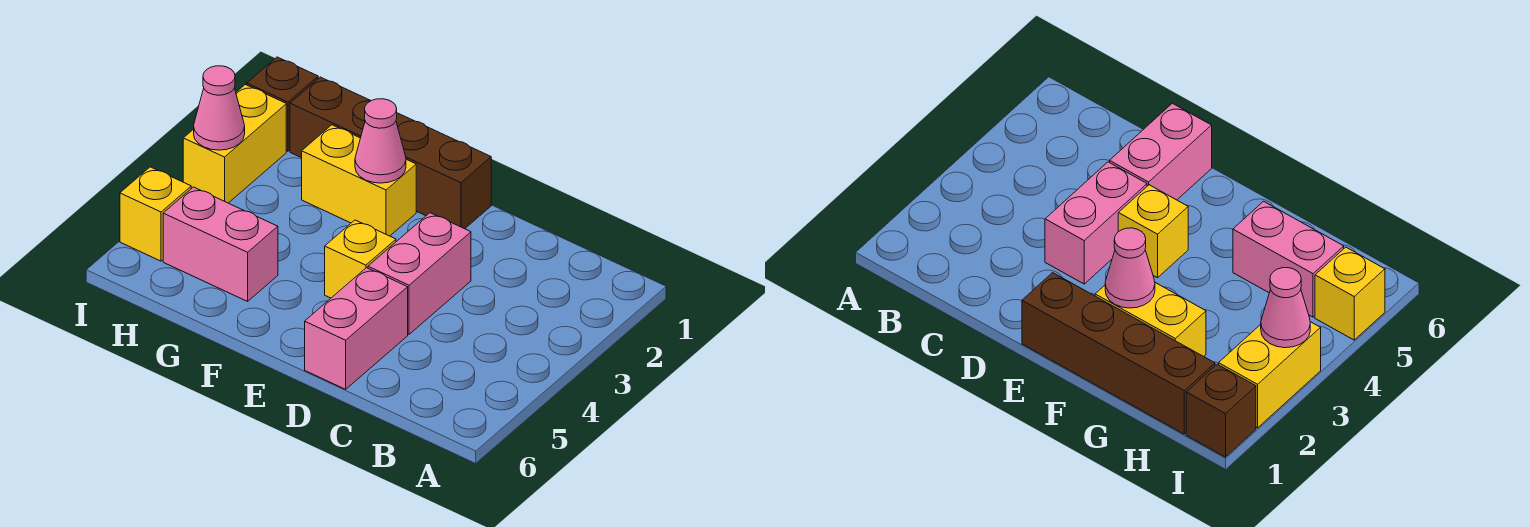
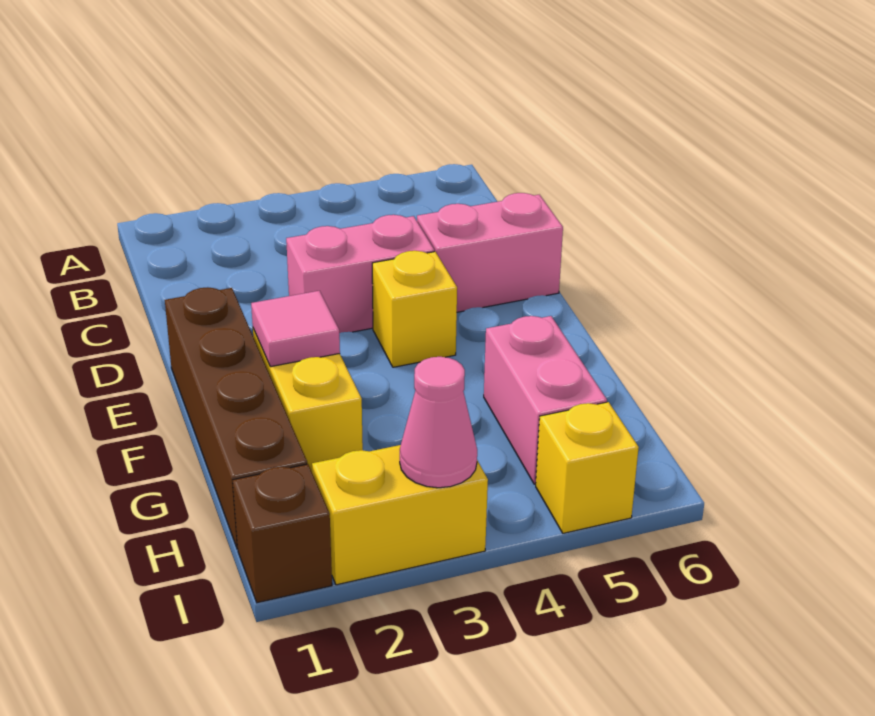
pink cone F2 level 2 -> pink tile F2 level 2

